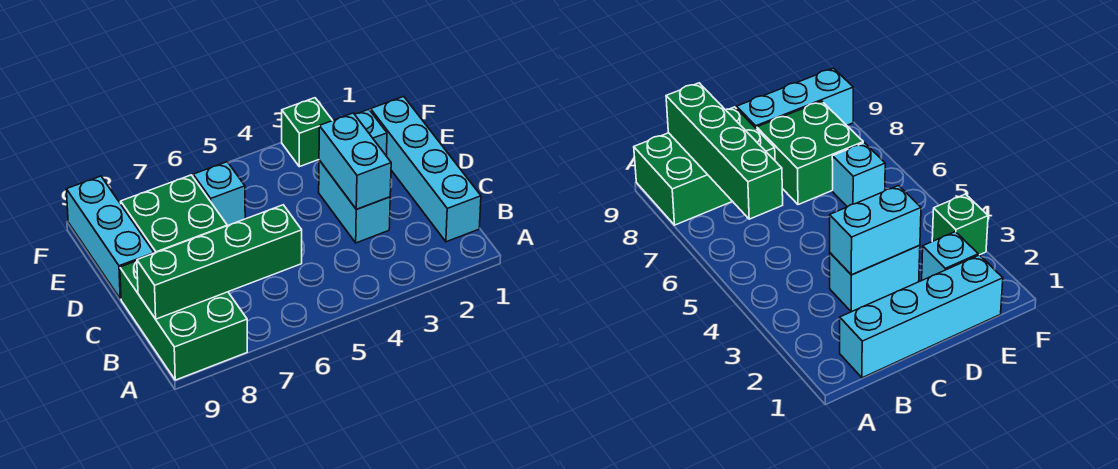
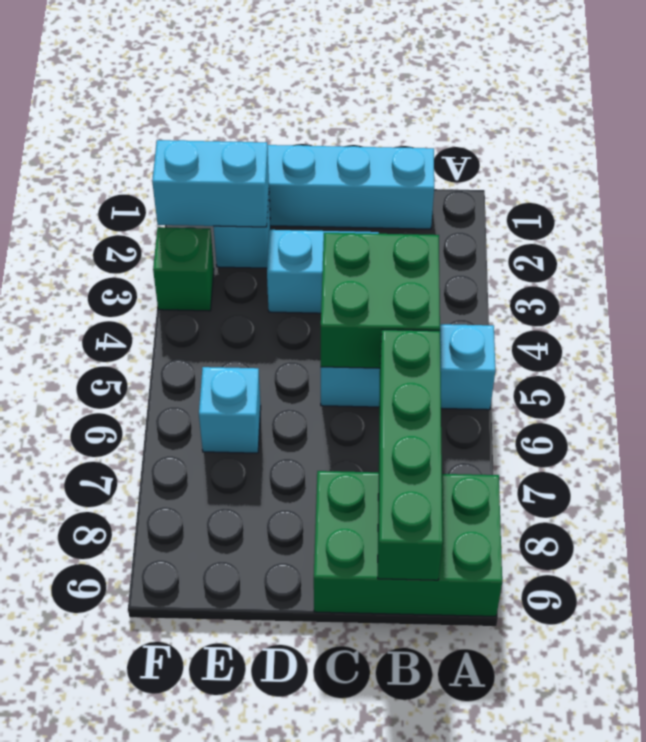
cyan brick C3:D3 level 2 -> cyan brick E2:F2 level 2
green brick D7:E8 level 1 -> green brick B4:C5 level 2
cyan brick D9:F9 level 1 -> cyan brick A5:C5 level 1

